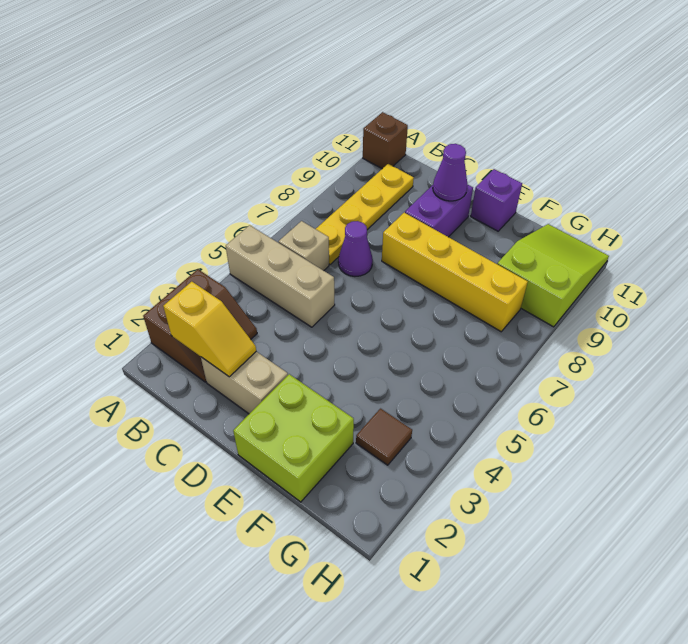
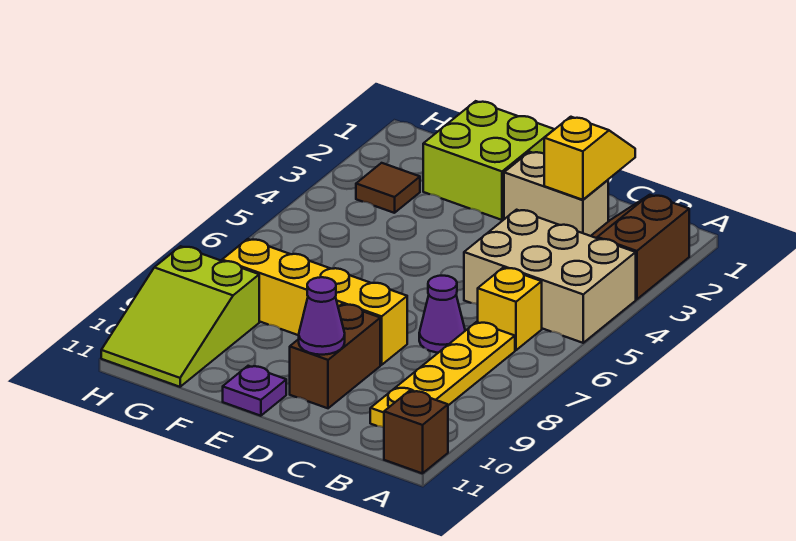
tan brick A5:C5 level 1 -> tan brick A4:C5 level 1
yellow slope B2:C2 level 2 top B -> yellow slope C1:C2 level 2 top 2
tan brick B6 level 1 -> yellow brick B6 level 1
purple brick D9:D10 level 1 -> brown brick D9:D10 level 1
purple brick E11 level 1 -> purple plate E11 level 1

